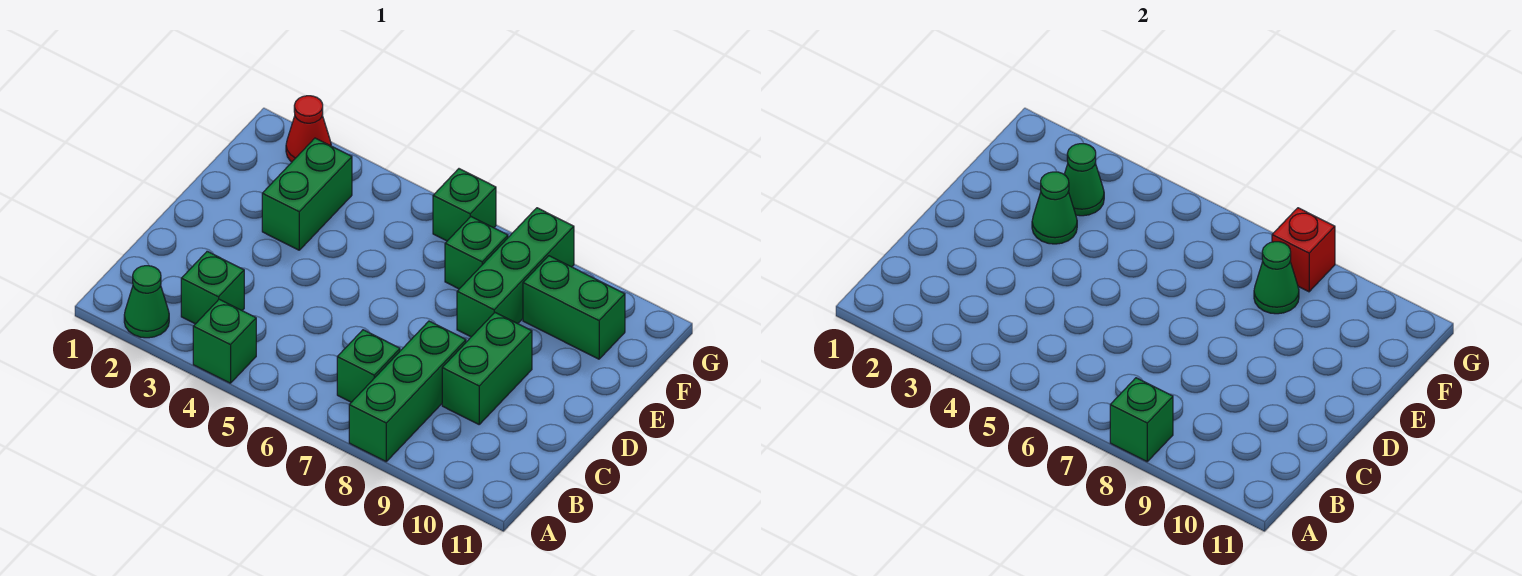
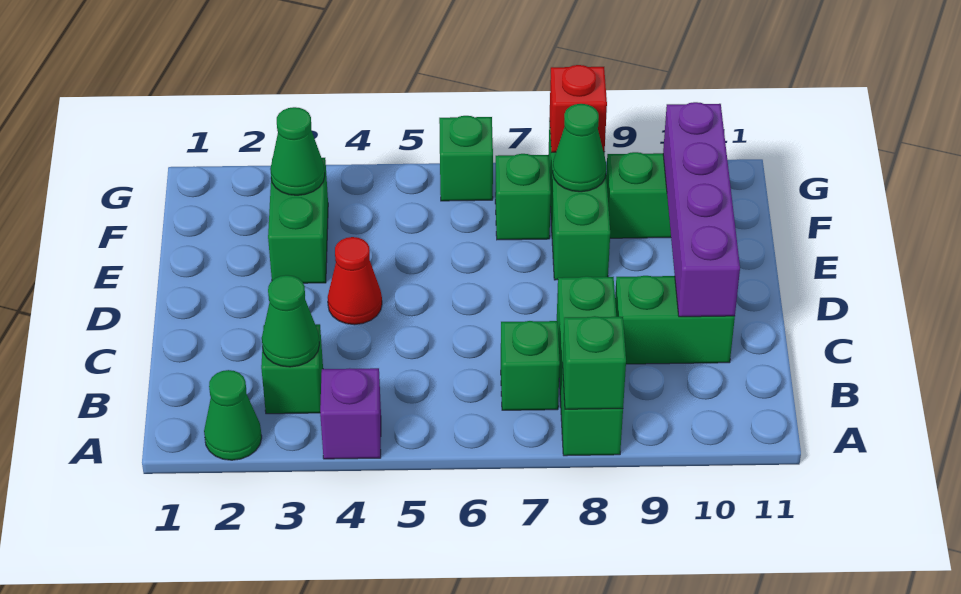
green brick A4 level 1 -> purple brick A4 level 1
green brick C9:D9 level 1 -> green brick C9:C10 level 1
none -> purple brick C10:F10 level 2
green cone E3 level 2 -> green cone B3 level 2
red cone G2 level 1 -> red cone D4 level 1

